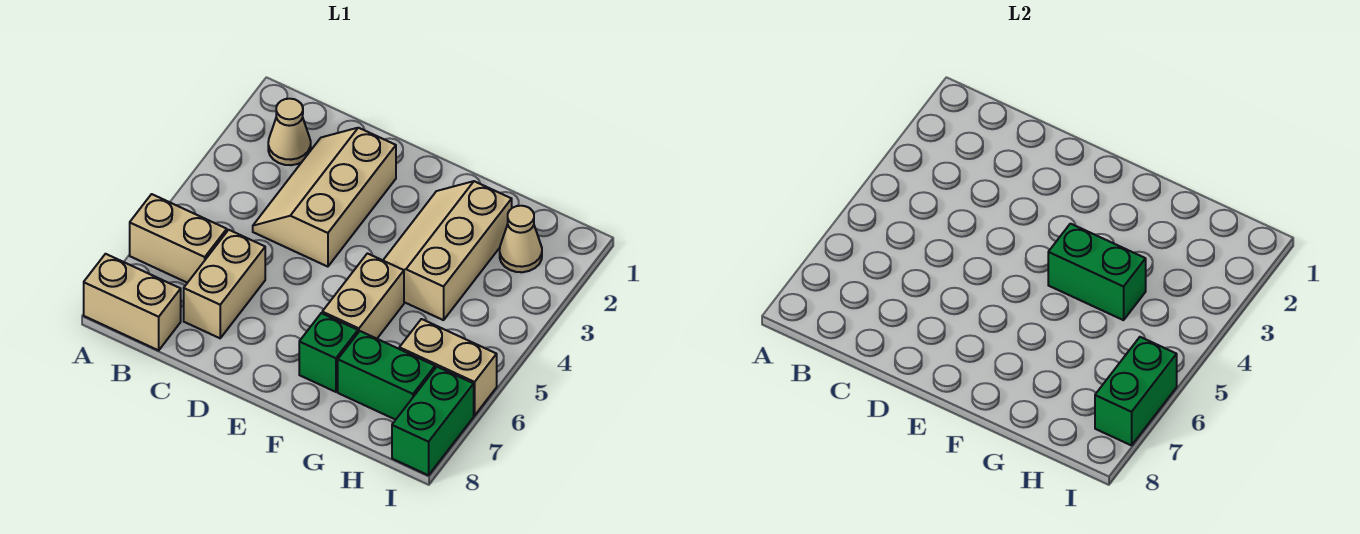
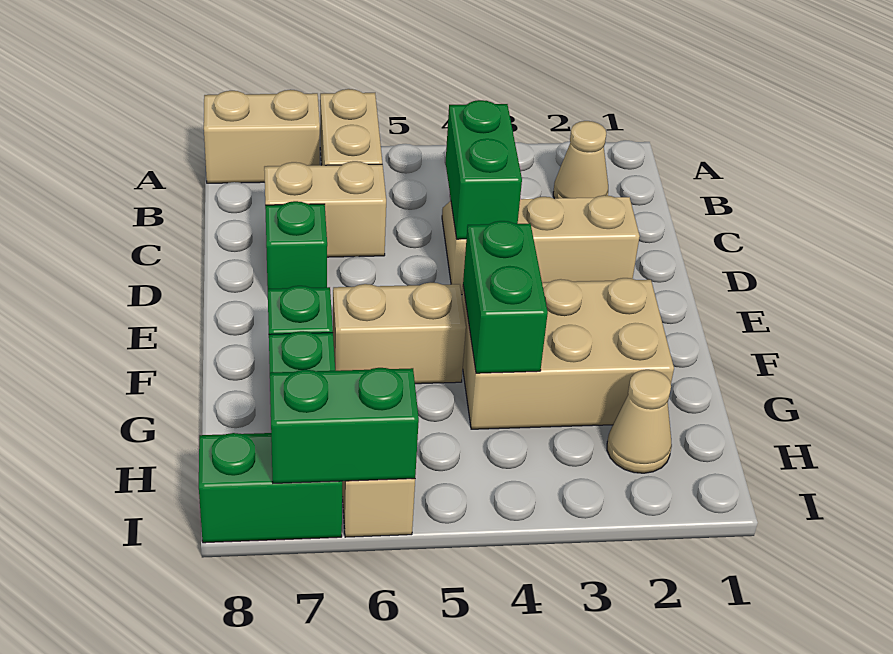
tan brick A8:B8 level 1 -> tan brick A7:A8 level 1
none -> green brick C4:D4 level 2
none -> green brick D7 level 1
tan slope F2:G4 level 1 top G -> tan brick F2:G4 level 1

